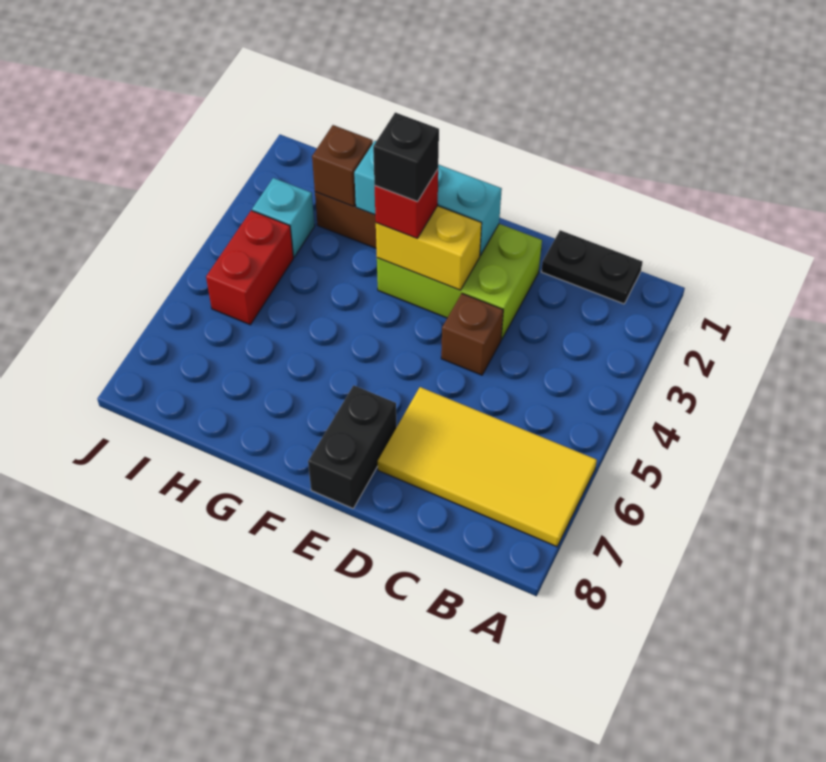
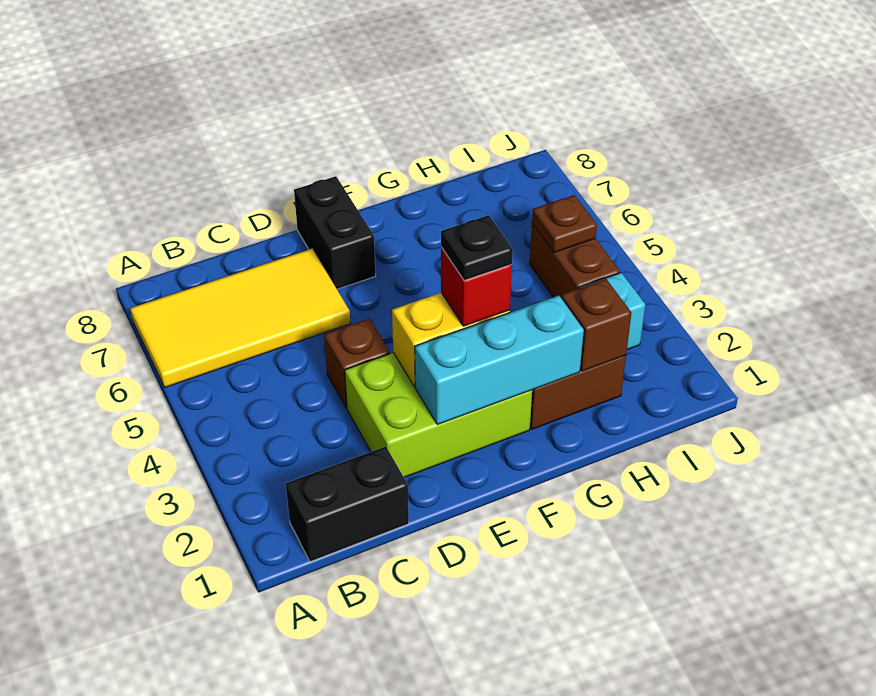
black plate B1:C1 level 1 -> black brick B1:C1 level 1
black brick F3 level 4 -> black plate F3 level 4
red brick I4:I5 level 1 -> brown brick I4:I5 level 1
none -> brown plate I5 level 2

